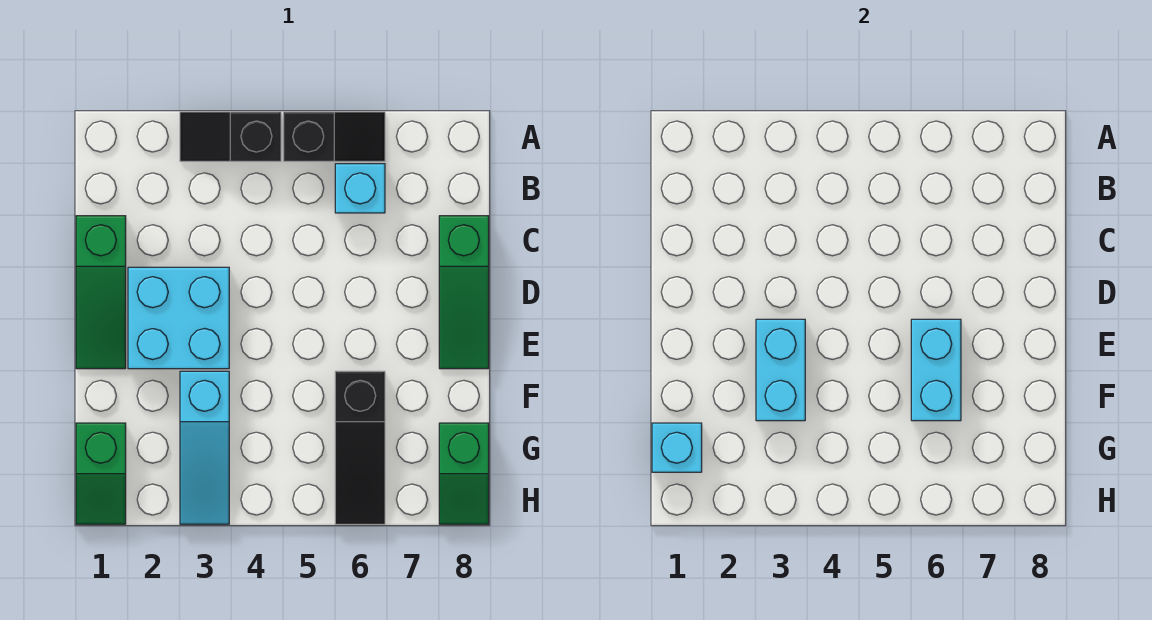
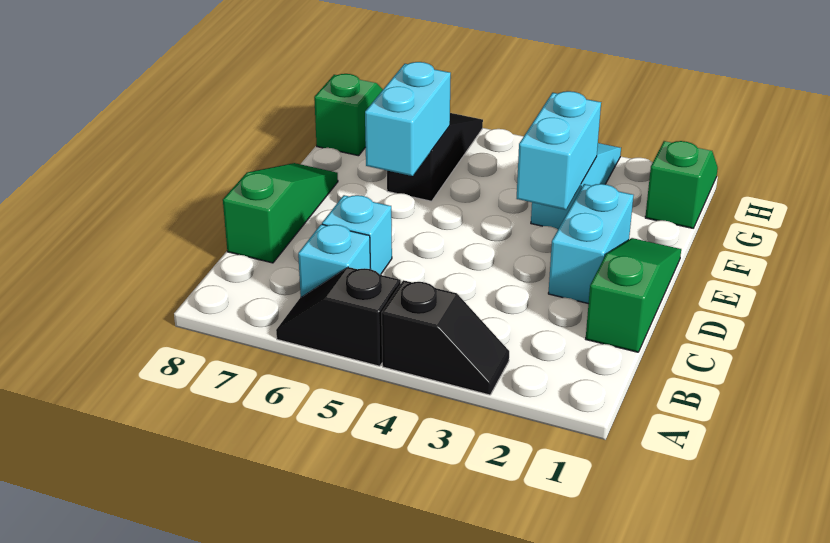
cyan brick D2:E3 level 1 -> cyan brick D2:E2 level 1
cyan brick G1 level 2 -> cyan brick C6 level 1

